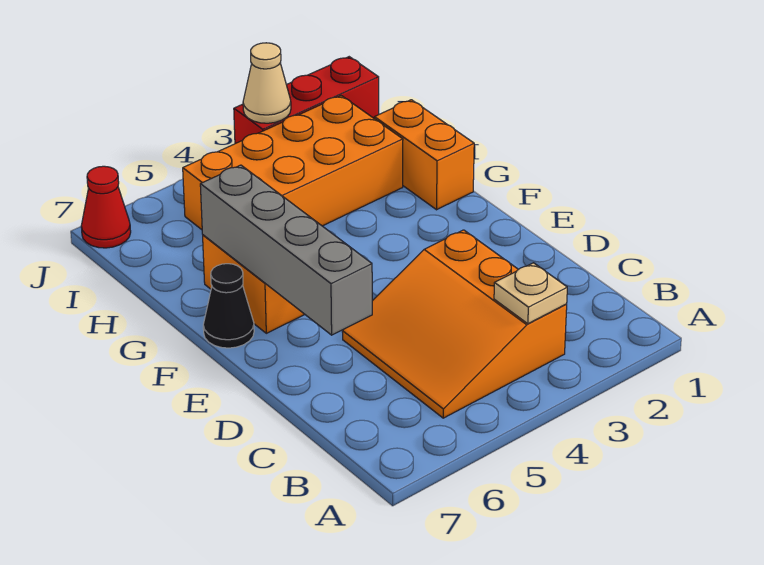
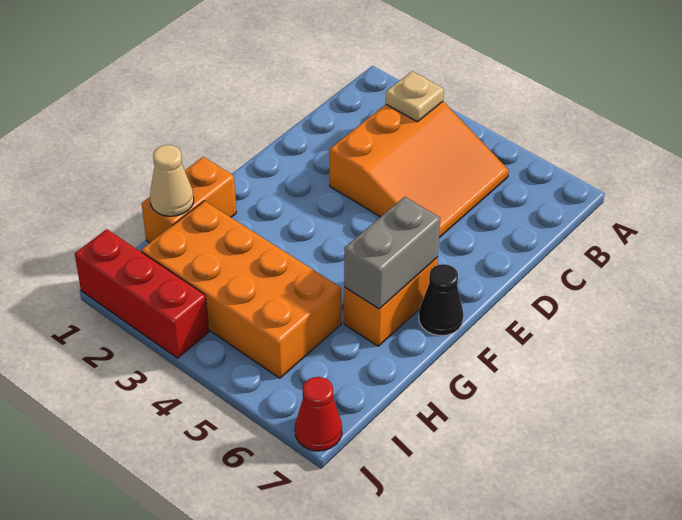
grey brick D6:G6 level 2 -> grey brick F6:G6 level 2
tan cone J3 level 2 -> tan cone H1 level 2

